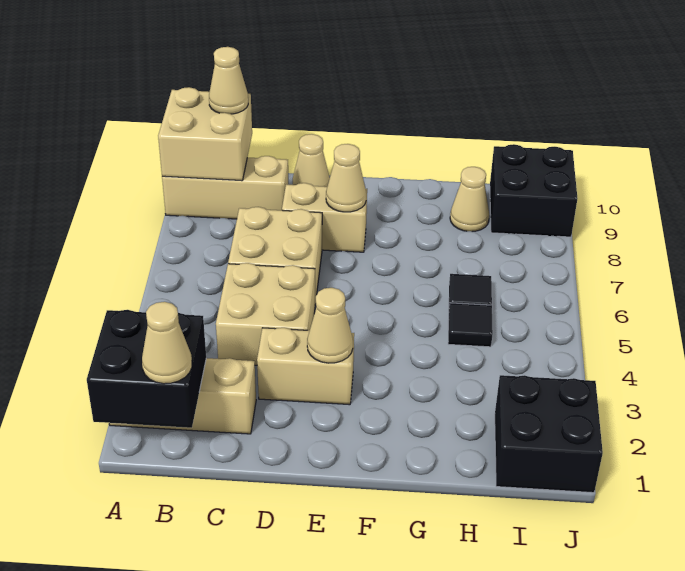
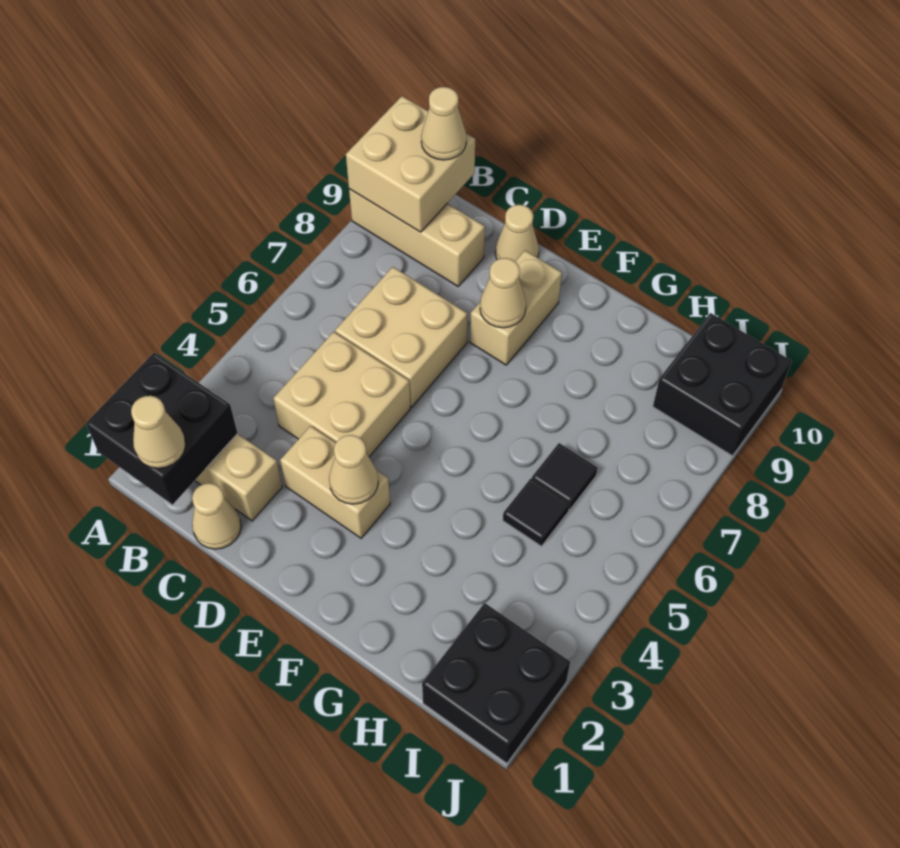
tan brick D8:E8 level 1 -> tan brick E8:E9 level 1
tan cone H9 level 1 -> tan cone C1 level 1

